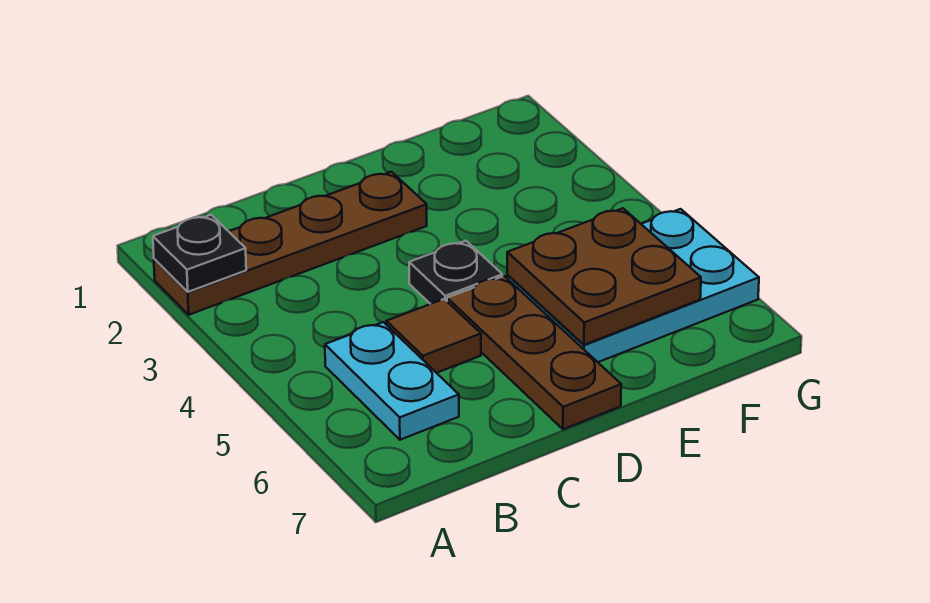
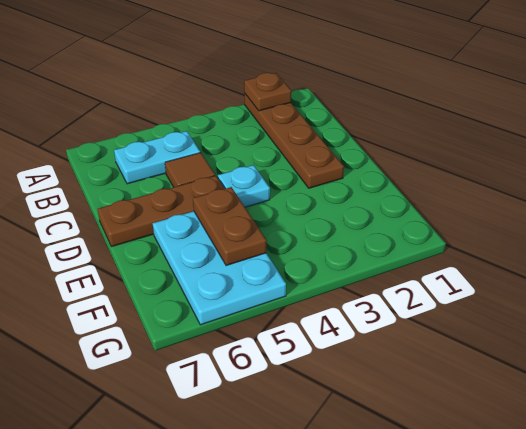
black plate A2 level 2 -> brown plate A2 level 2
black plate D4 level 1 -> cyan plate D4 level 1
brown plate E5:F6 level 2 -> brown plate E5:F5 level 2

